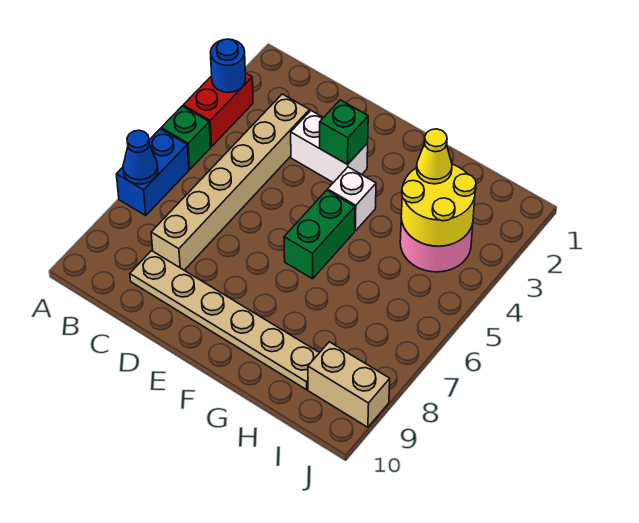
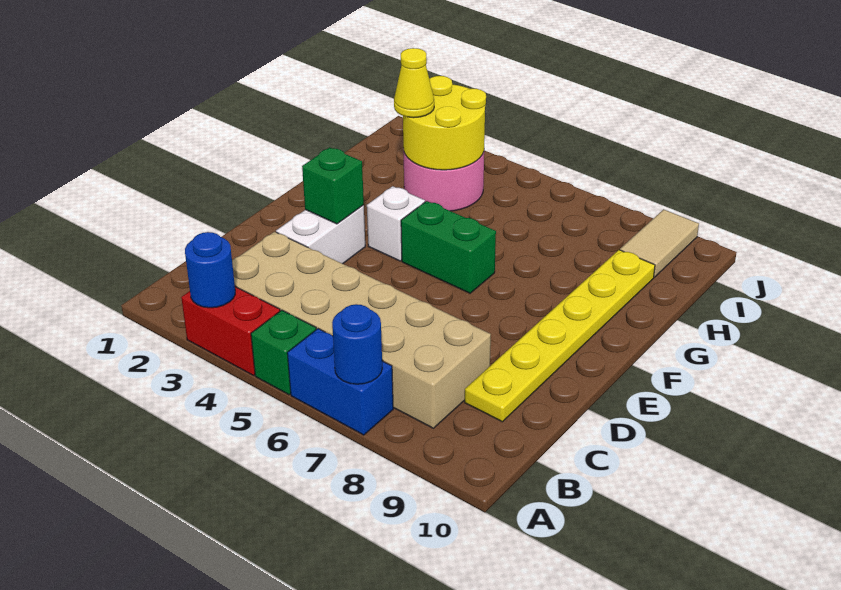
blue cone A7 level 2 -> blue round brick A7 level 2
tan brick C3:C8 level 1 -> tan brick B3:C8 level 1
tan plate C9:H9 level 1 -> yellow plate C9:H9 level 1
tan brick I9:J9 level 1 -> tan tile I9:J9 level 1

